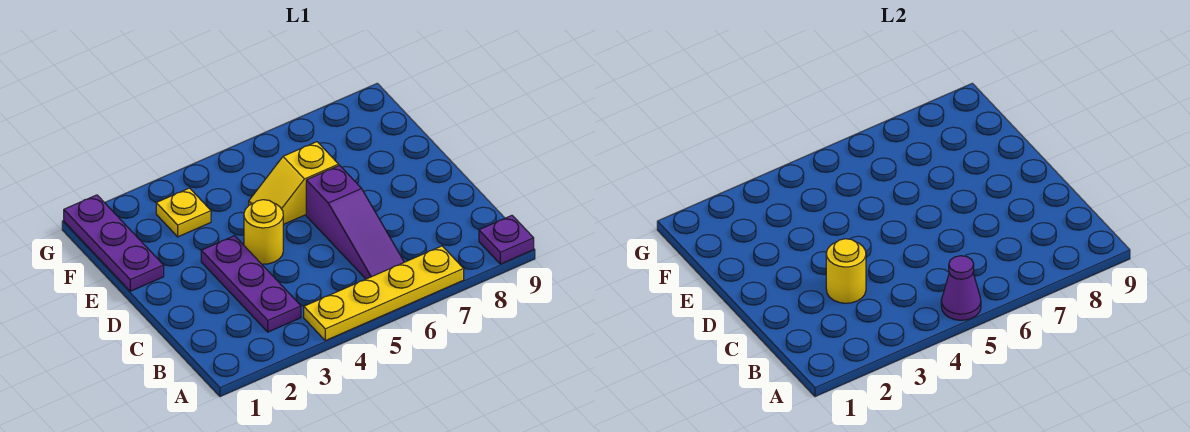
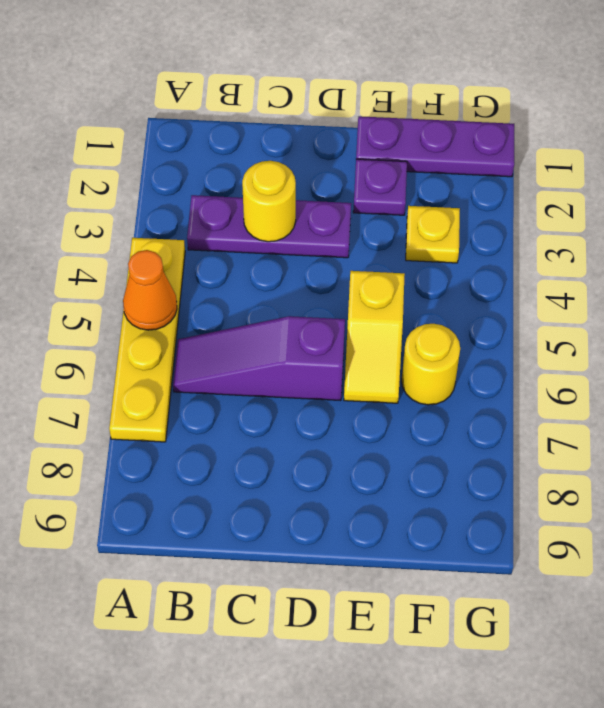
purple cone A5 level 2 -> orange cone A5 level 2
purple plate A9 level 1 -> purple plate E2 level 1
yellow round brick D4 level 1 -> yellow round brick F6 level 1
yellow slope E5:E6 level 1 top 6 -> yellow slope E5:E6 level 1 top 5

